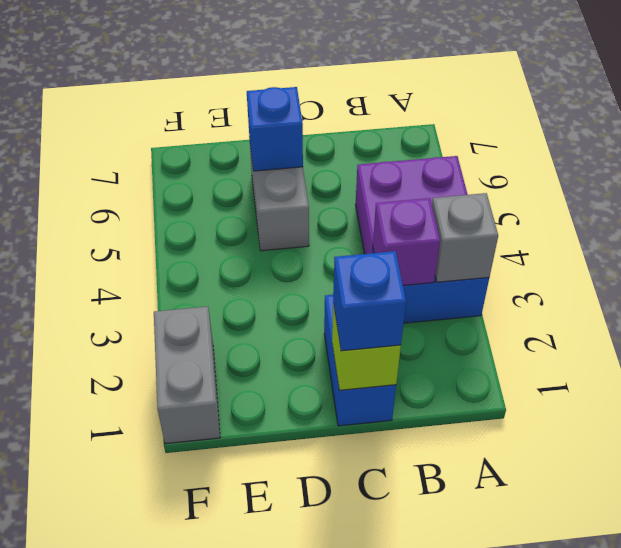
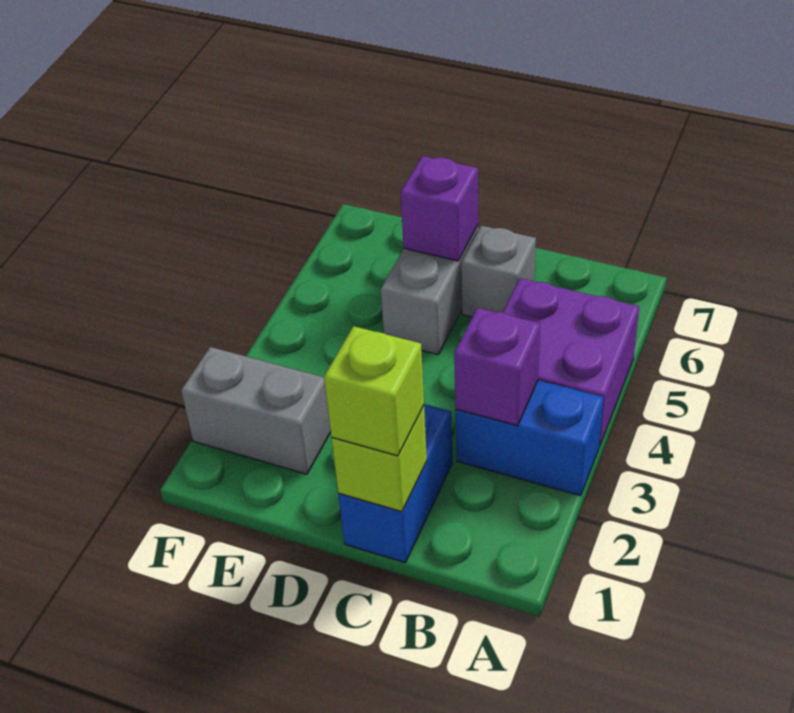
grey brick A3 level 2 -> grey brick C6 level 1
blue brick C1 level 3 -> lime brick C1 level 3
blue brick D6 level 2 -> purple brick D6 level 2
grey brick F1:F2 level 1 -> grey brick E2:F2 level 1

